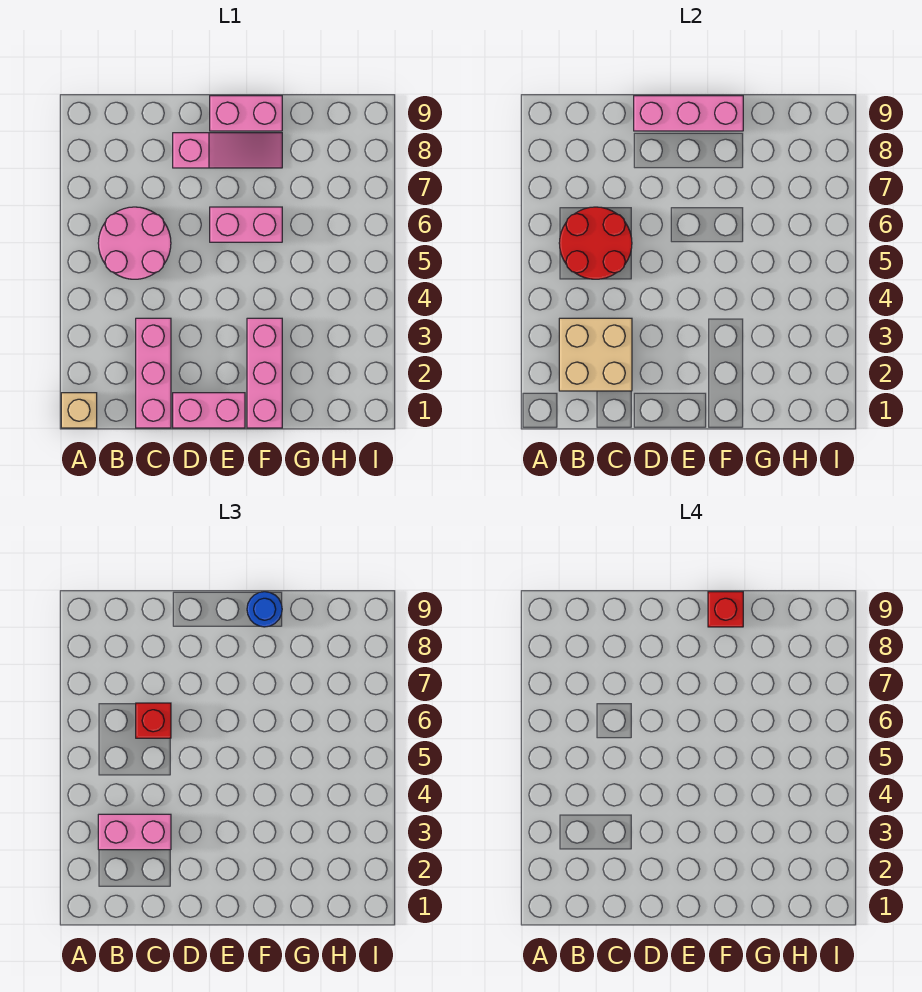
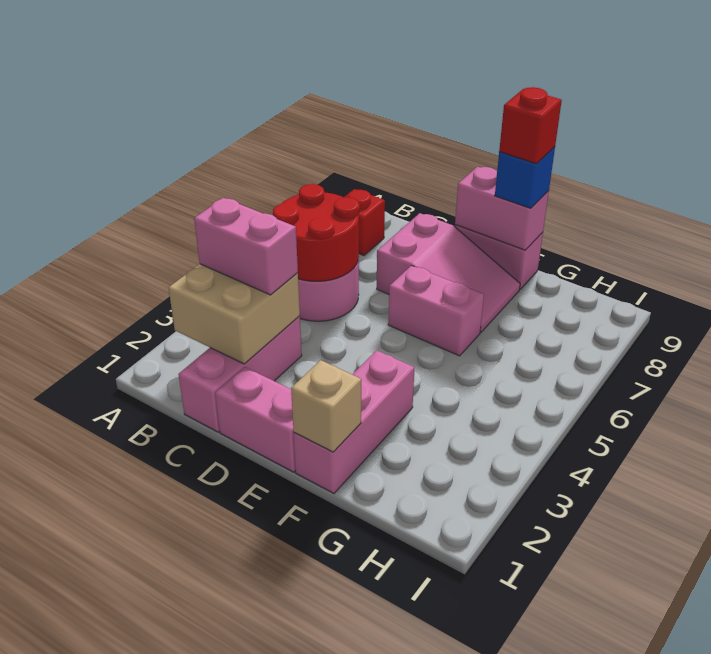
tan brick A1 level 1 -> tan brick F1 level 2
red brick C6 level 3 -> red brick B8 level 1
pink slope D8:F8 level 1 top D -> pink slope D7:F8 level 1 top D
pink brick D9:F9 level 2 -> pink brick E9:F9 level 2
blue round brick F9 level 3 -> blue brick F9 level 3

